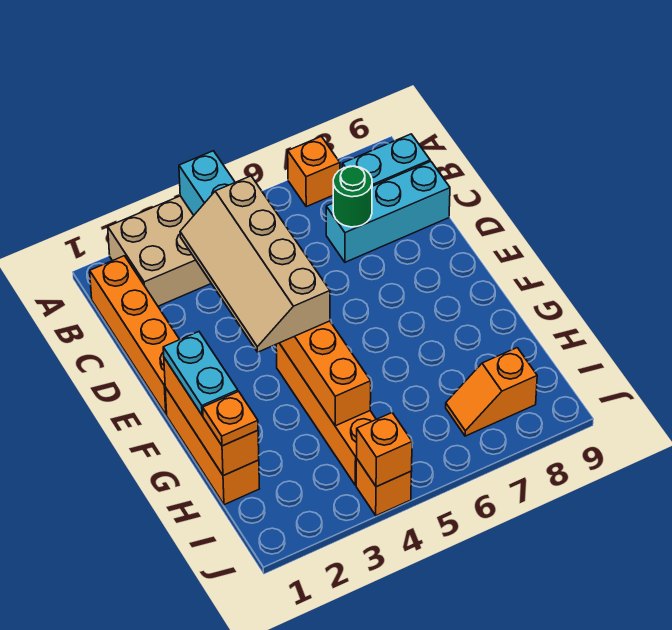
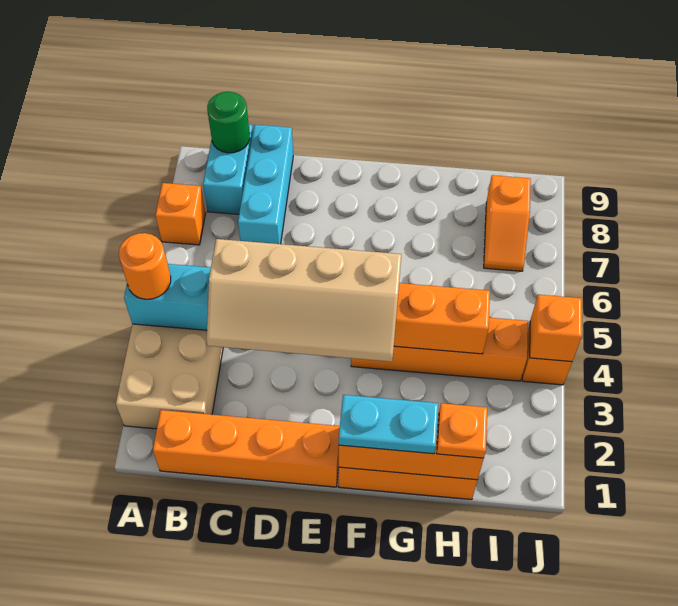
none -> orange round brick A4 level 3
green round brick C7 level 2 -> green round brick B9 level 2

